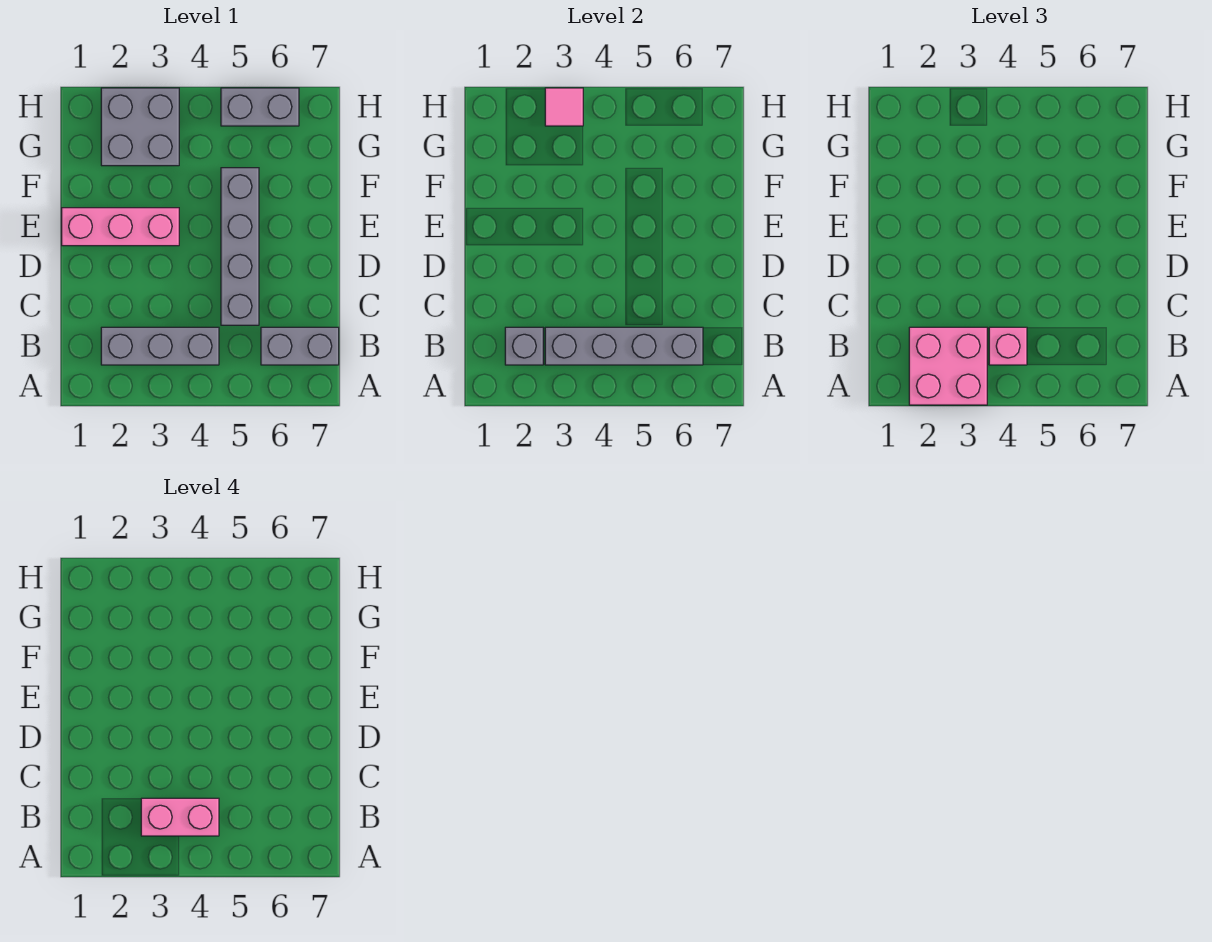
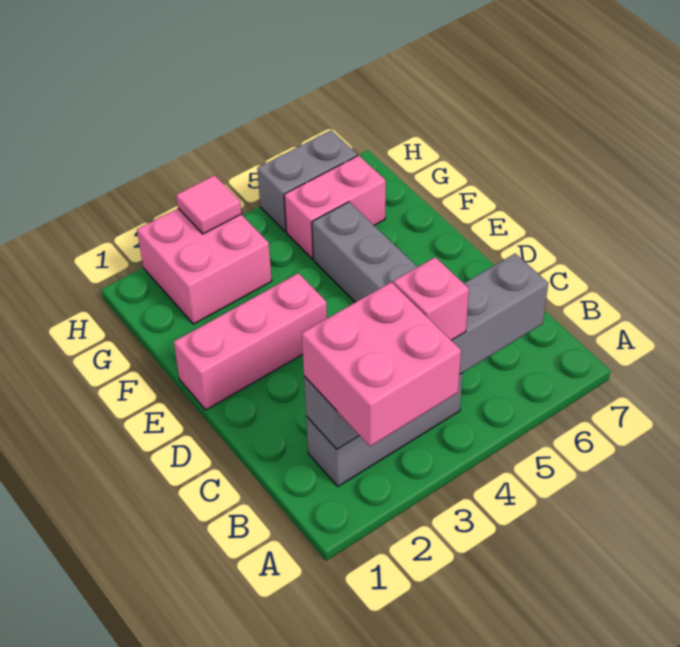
pink brick B3:B4 level 4 -> pink brick G5:G6 level 1
grey brick B6:B7 level 1 -> none
grey brick G2:H3 level 1 -> pink brick G2:H3 level 1

